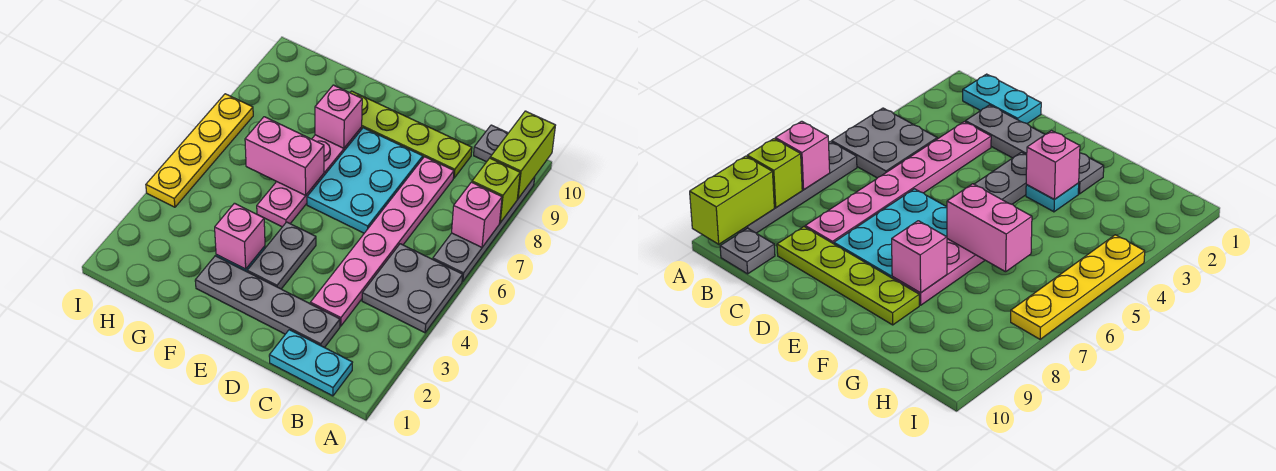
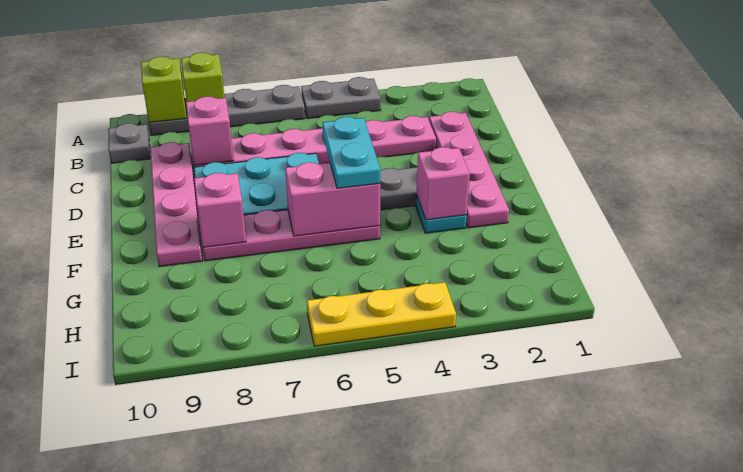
grey plate A4:B5 level 1 -> grey plate A4:A5 level 1
pink brick A7 level 2 -> pink brick C8 level 2
lime brick A9:A10 level 2 -> lime brick A9 level 2
cyan plate B1:C1 level 1 -> cyan plate E5:F5 level 3
grey plate C2:F2 level 1 -> pink plate C2:F2 level 1
lime plate C9:F9 level 1 -> pink plate C9:F9 level 1
pink brick F6:G6 level 2 -> pink brick F5:F6 level 2
yellow plate I4:I7 level 1 -> yellow plate I4:I6 level 1

